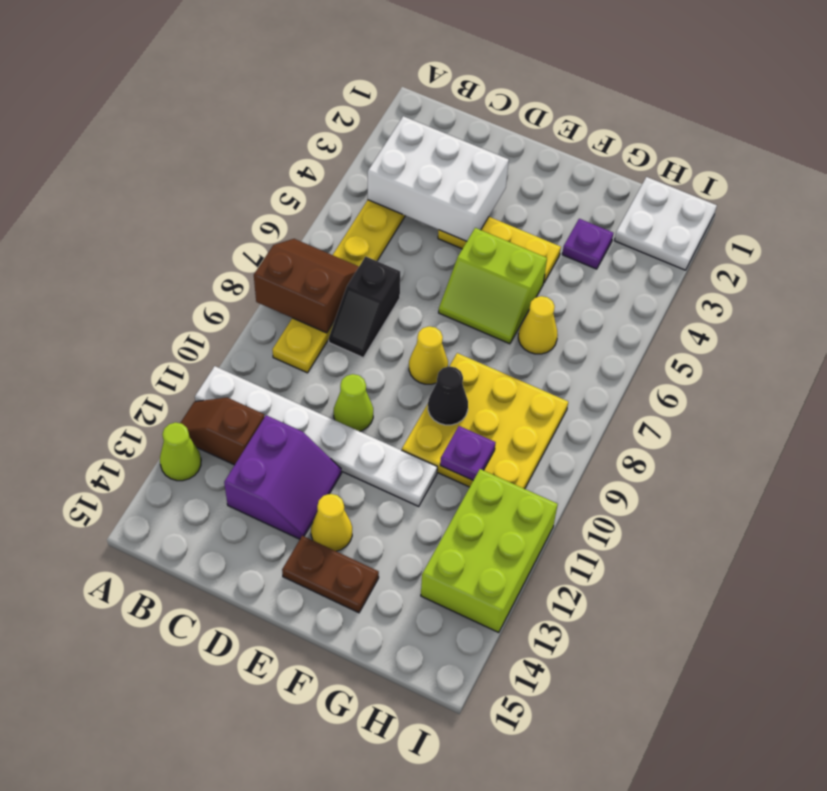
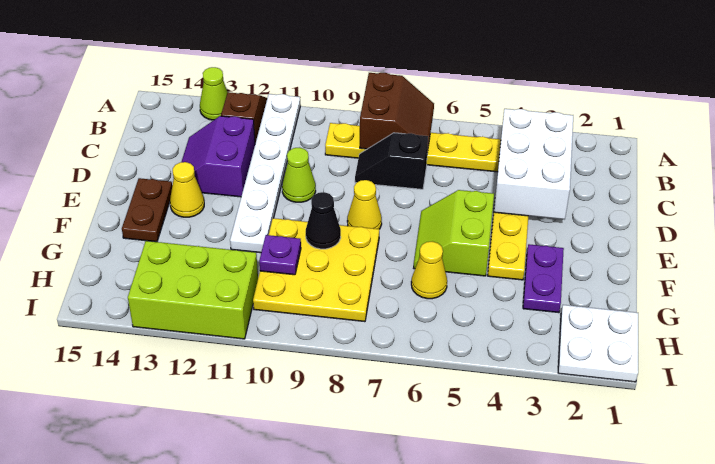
purple slope C12:D13 level 1 top C -> purple slope C12:D13 level 1 top 12
purple plate G3 level 1 -> purple plate F3:G3 level 1

